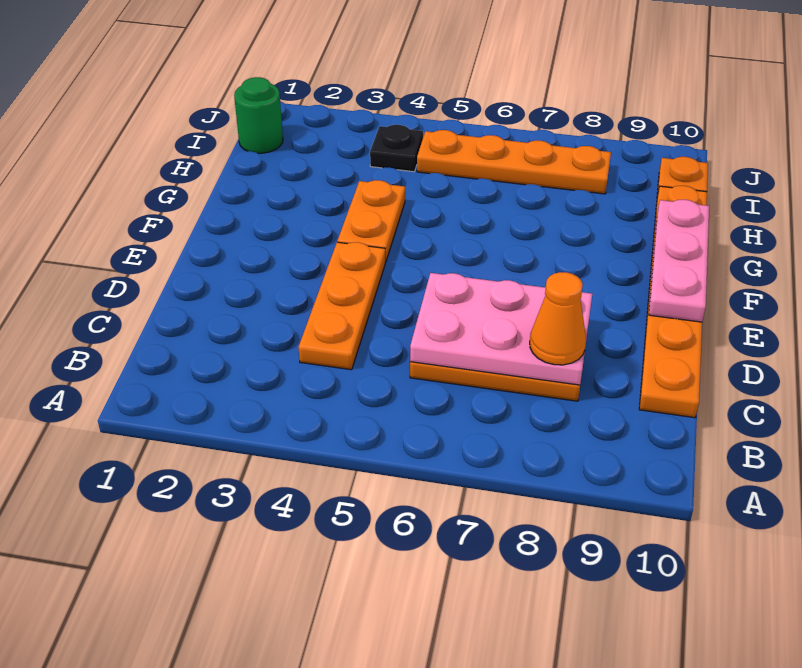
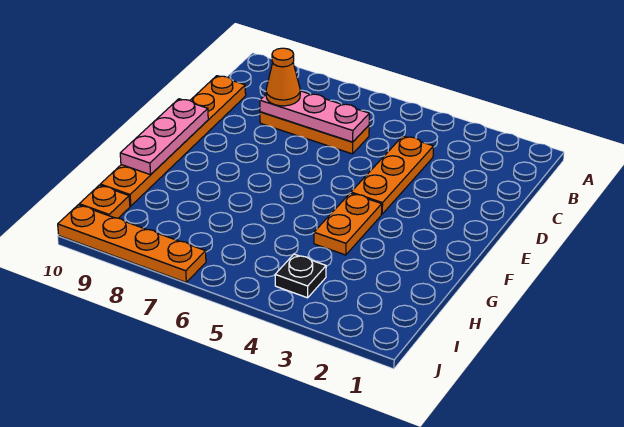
pink plate C6:D8 level 2 -> pink plate C6:C8 level 2
green round brick I1 level 1 -> none
orange plate I5:I8 level 1 -> orange plate J7:J10 level 1

